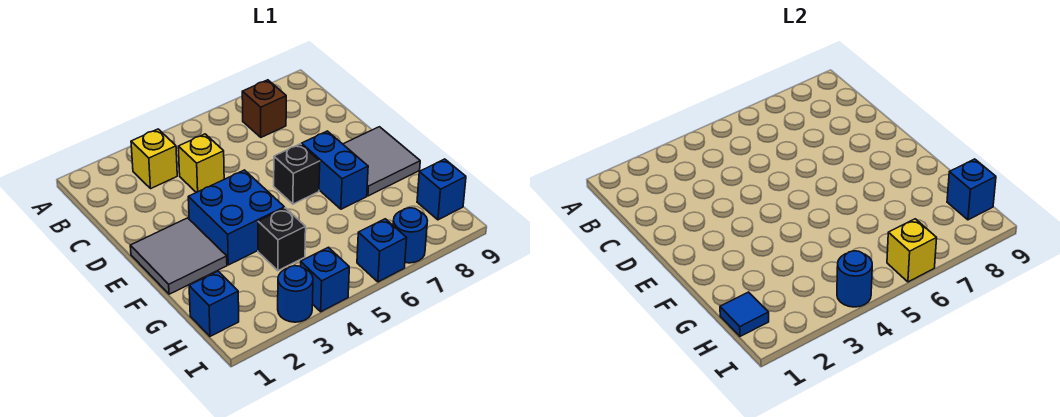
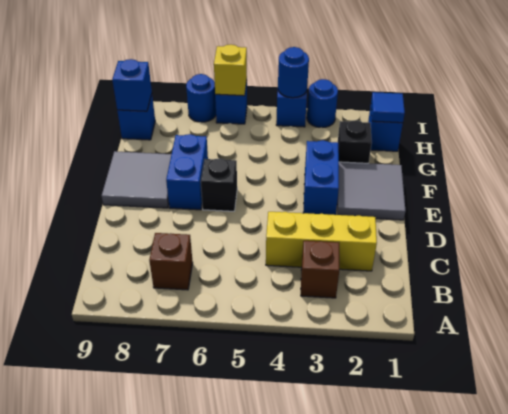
yellow brick B3 level 1 -> brown brick B3 level 1
yellow brick C4 level 1 -> yellow brick C2:C4 level 1
blue brick E3:F4 level 1 -> blue brick E3:F3 level 1
black brick G4 level 1 -> black brick G2 level 1

